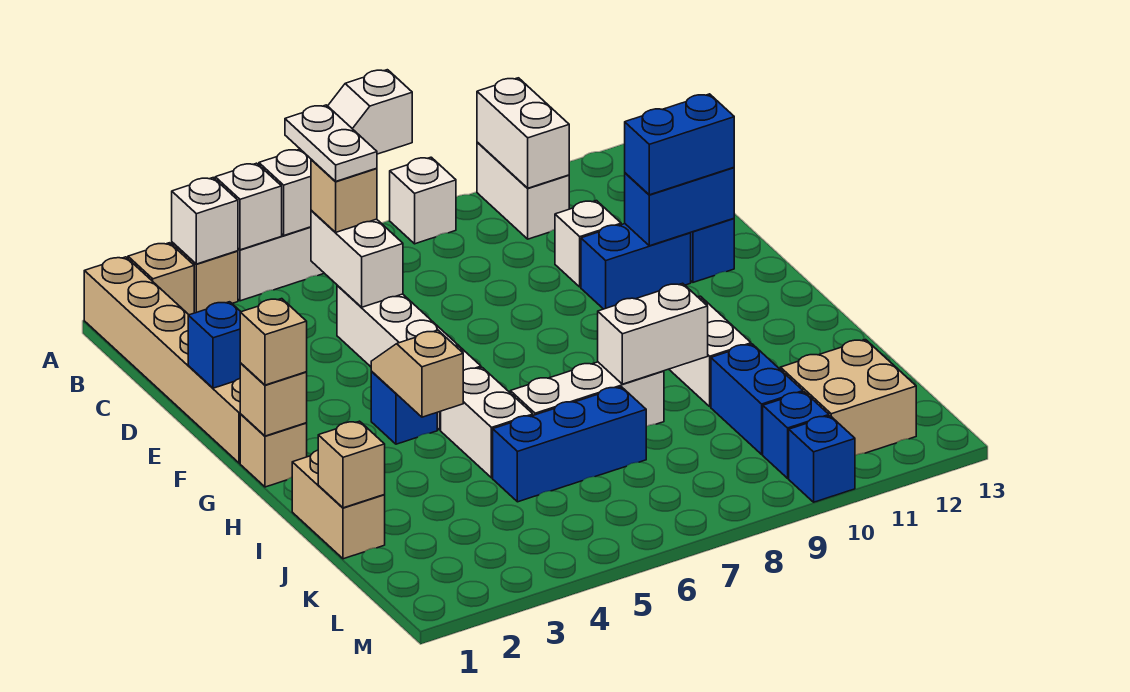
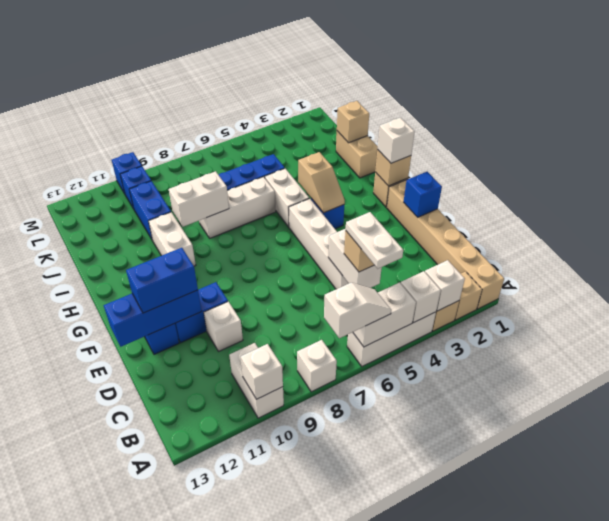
white brick A10:B10 level 2 -> white brick A10 level 2
blue brick E11:E12 level 2 -> blue brick E11:E13 level 2
tan brick G1 level 3 -> white brick G1 level 3
tan brick K11:L12 level 1 -> none

